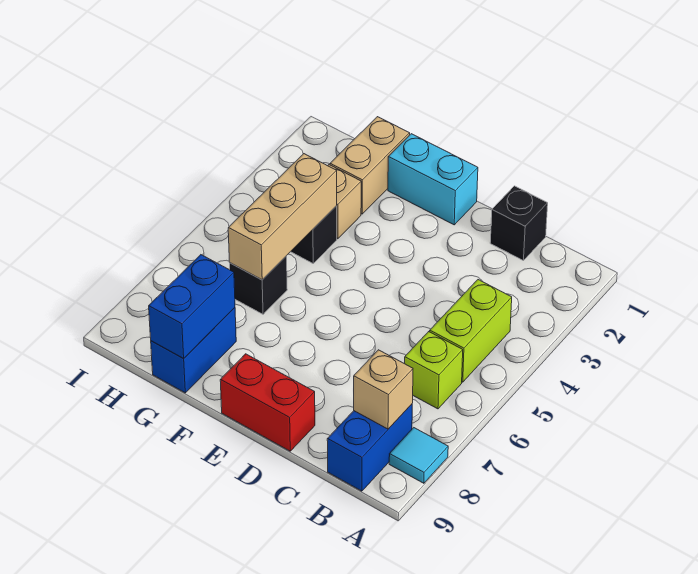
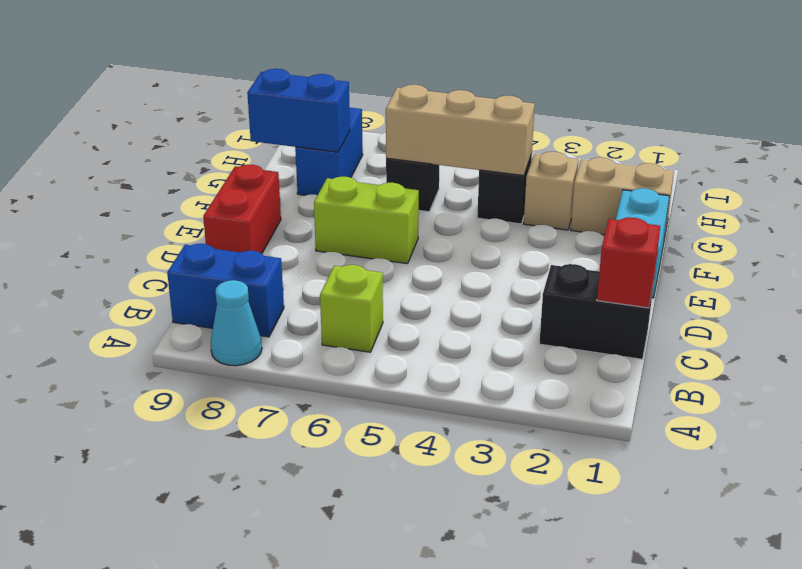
cyan tile A8 level 1 -> cyan cone A8 level 1
lime brick B4:B5 level 1 -> lime brick E6:E7 level 1
tan brick B8 level 2 -> none
black brick C1 level 1 -> black brick C1:C2 level 1
none -> red brick C1 level 2
blue brick G8:G9 level 1 -> blue brick G8:H8 level 1

